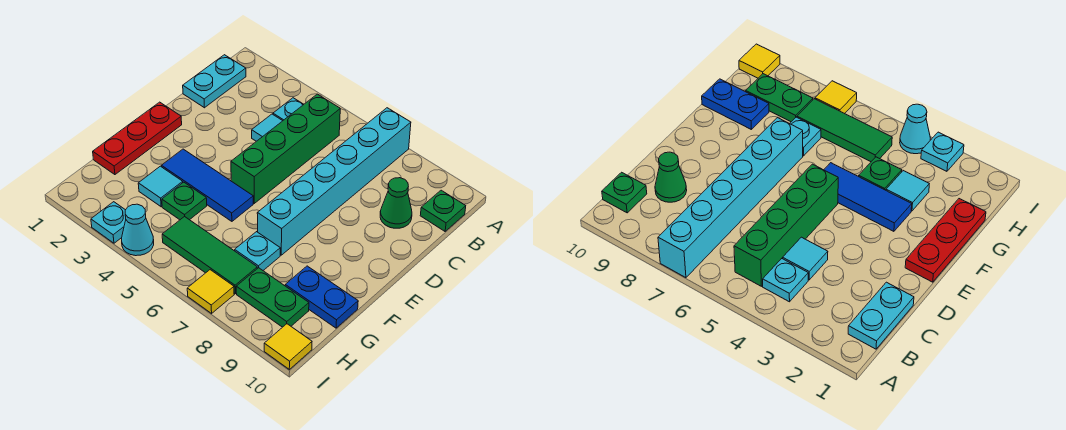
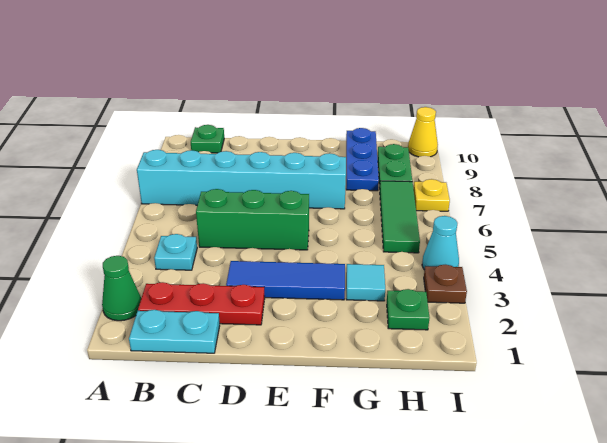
green brick B5:E5 level 1 -> green brick C5:E5 level 1
cyan tile C4 level 1 -> none
green cone C9 level 1 -> green cone A2 level 1
red plate E1:G1 level 1 -> red plate B2:D2 level 1
blue tile F3:F5 level 1 -> blue tile D3:F3 level 1
green plate G4 level 1 -> green plate H2 level 1
cyan plate G7 level 1 -> none
blue plate G9:G10 level 1 -> blue plate G8:G10 level 1
cyan plate I3 level 1 -> brown plate I3 level 1
yellow tile I7 level 1 -> yellow plate I7 level 1
yellow tile I10 level 1 -> yellow cone I10 level 1

